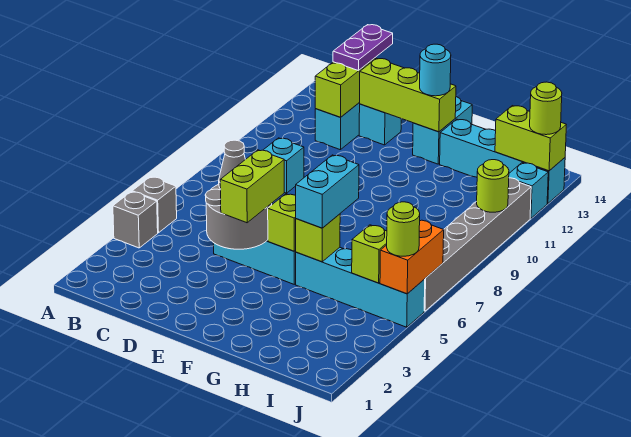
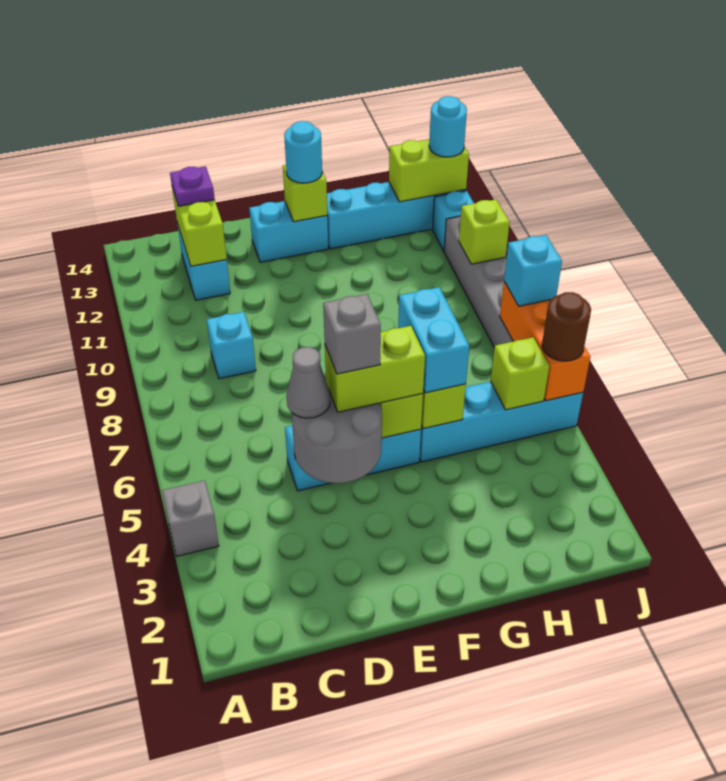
grey brick A5 level 1 -> grey brick E5 level 4
purple plate C13:C14 level 3 -> purple plate C13 level 3
cyan brick D13 level 1 -> cyan brick J7 level 3
lime brick D13:F13 level 2 -> lime brick F13 level 2
lime brick E4:E5 level 3 -> lime brick E5:F5 level 3
cyan brick F13:F14 level 1 -> cyan brick E13:F13 level 1
orange brick J5:J6 level 2 -> orange brick J5:J7 level 2
lime round brick J5 level 3 -> brown round brick J5 level 3
lime round brick J10 level 2 -> lime brick J10 level 2
lime round brick J13 level 3 -> cyan round brick J13 level 3

